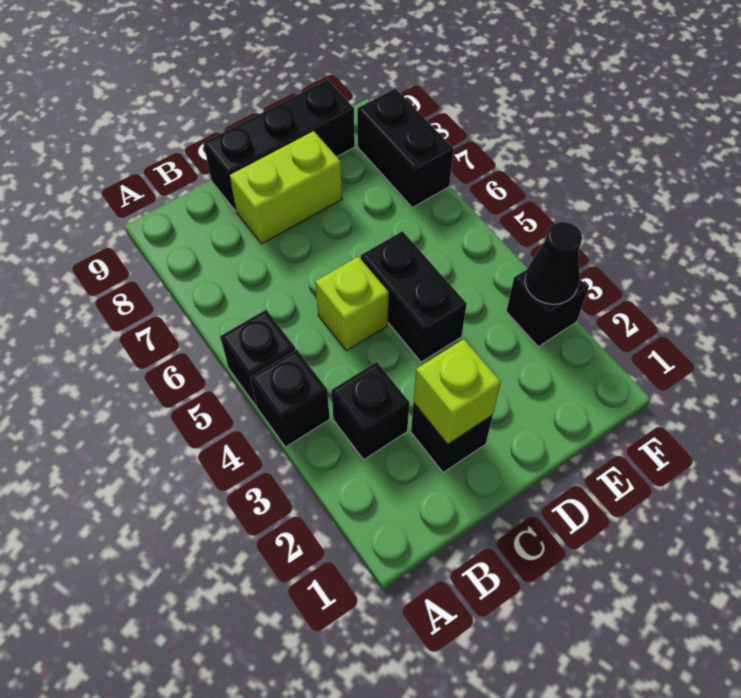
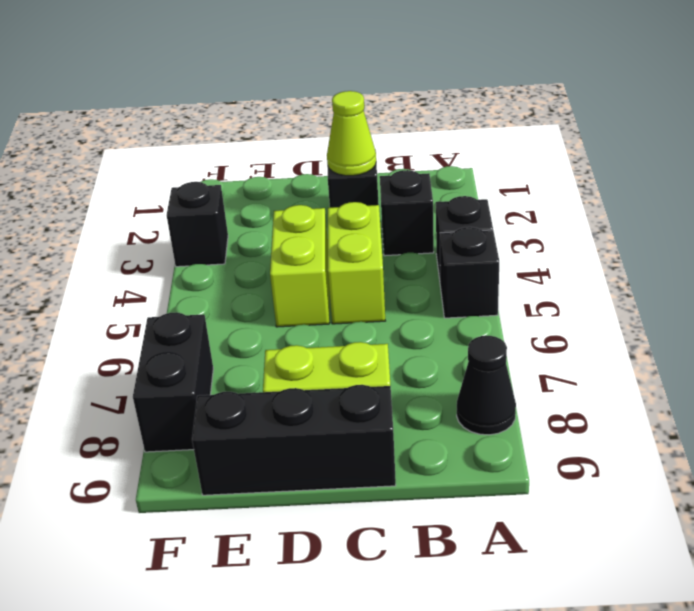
lime brick C2 level 2 -> lime cone C2 level 2
lime brick C5 level 1 -> lime brick C4:C5 level 1
black brick D4:D5 level 1 -> lime brick D4:D5 level 1
black cone F3 level 2 -> black cone A8 level 1

